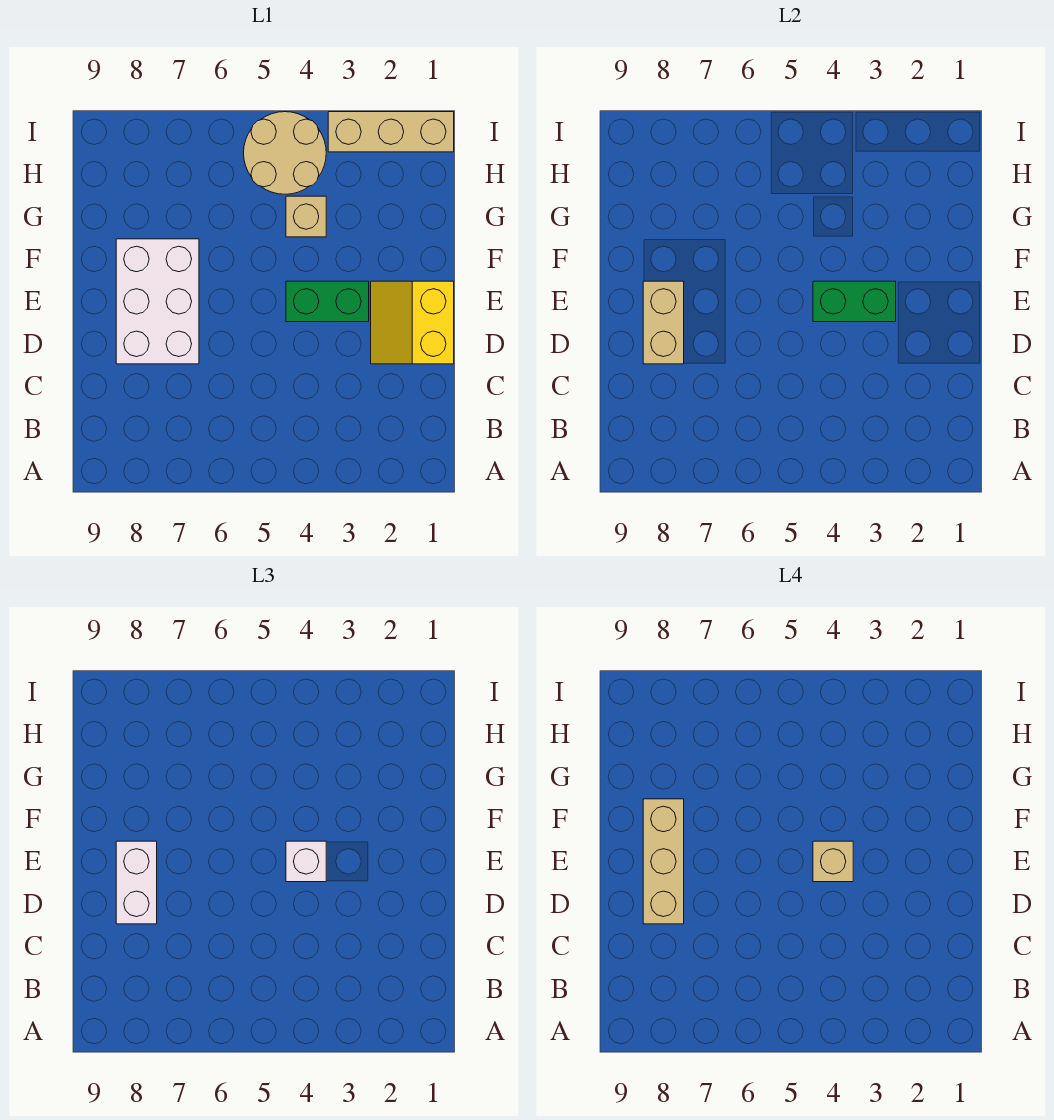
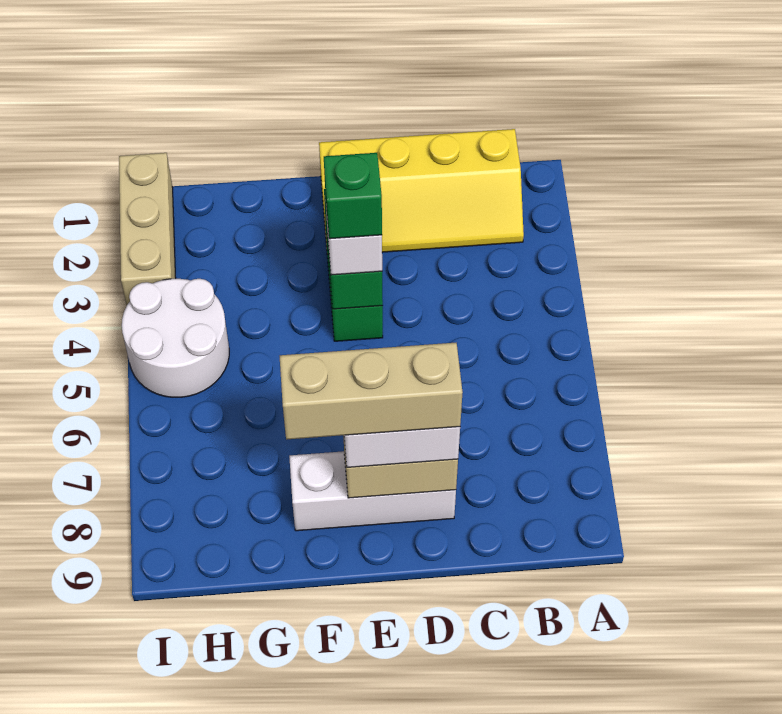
yellow slope D1:E2 level 1 top 1 -> yellow slope B1:E2 level 1 top 1
white brick D7:F8 level 1 -> white brick D8:F8 level 1
tan brick E4 level 4 -> green brick E4 level 4
tan brick G4 level 1 -> none
tan round brick H4:I5 level 1 -> white round brick H4:I5 level 1

